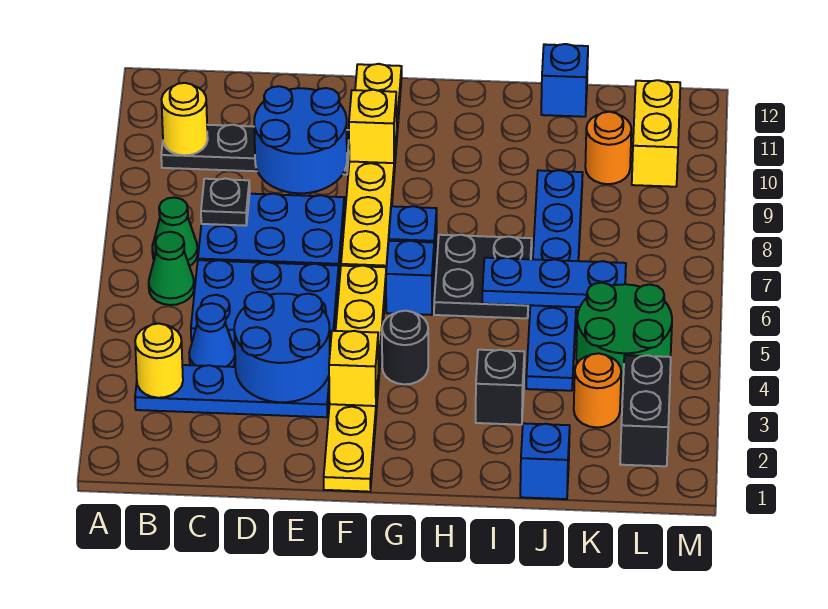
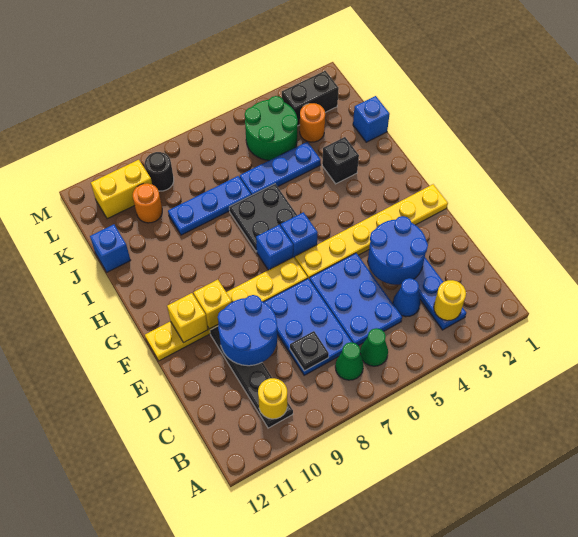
yellow brick F3 level 2 -> yellow brick F11 level 2
black round brick G4 level 1 -> black round brick L9 level 1
blue plate I6:K6 level 2 -> none

